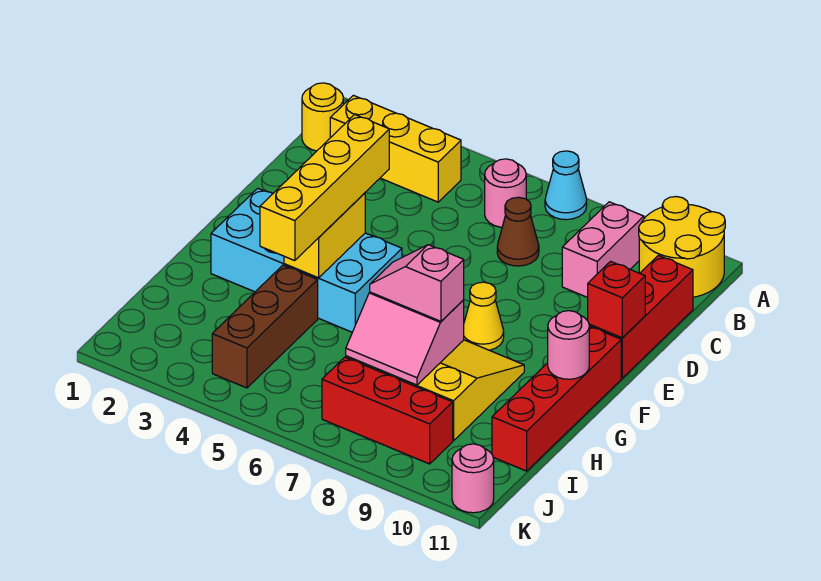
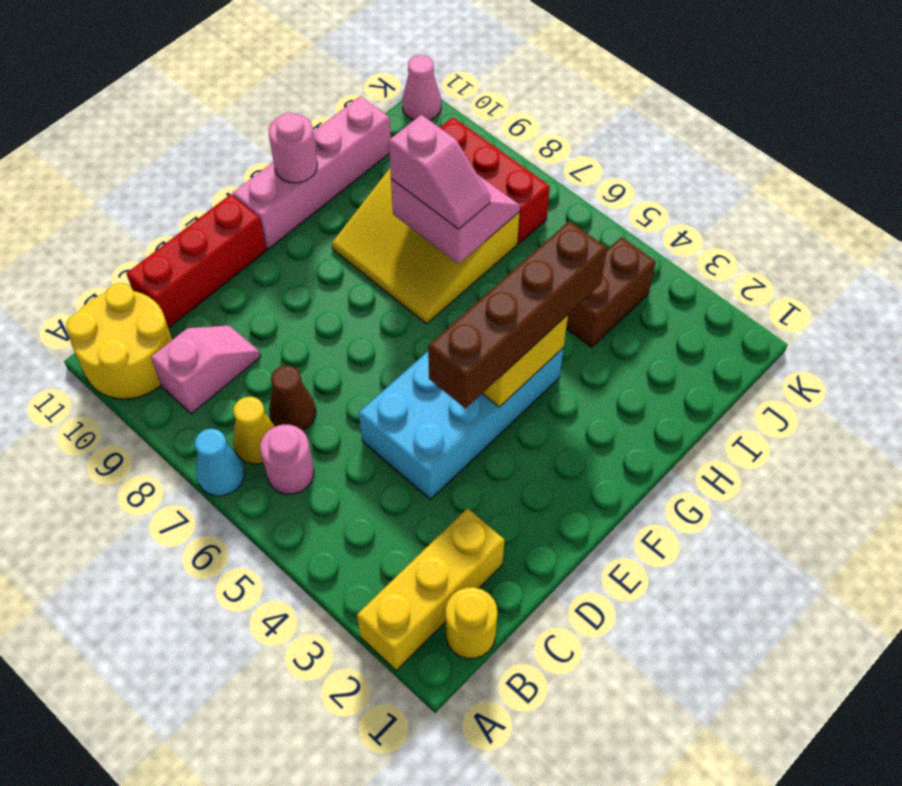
yellow brick B2:B4 level 1 -> yellow brick A2:C2 level 1
pink brick B9:C9 level 1 -> pink slope B9:C9 level 1 top B
yellow brick E4:H4 level 3 -> brown brick E4:H4 level 3
red brick E11 level 2 -> none
cyan brick F2:G5 level 1 -> cyan brick D4:G5 level 1
yellow cone F8 level 1 -> yellow cone B7 level 1
red brick F11:I11 level 1 -> pink brick F11:I11 level 1
brown brick H4:J4 level 1 -> brown brick I4:J4 level 1
pink round brick K11 level 1 -> pink cone K11 level 1

